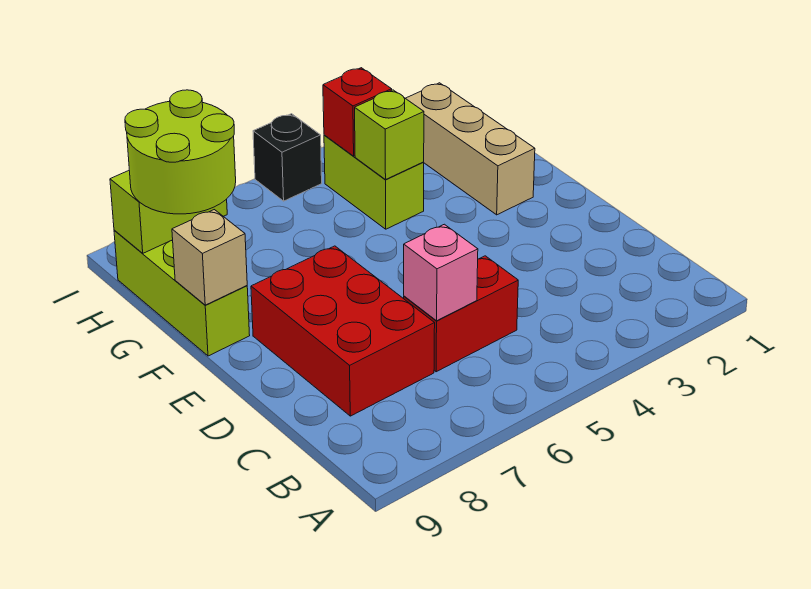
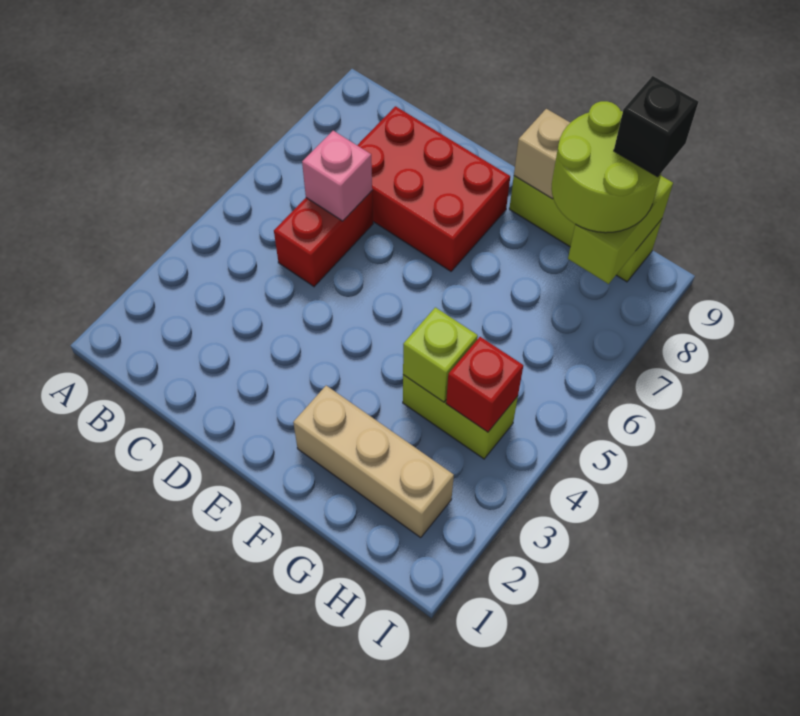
black brick I5 level 1 -> black brick H9 level 4

